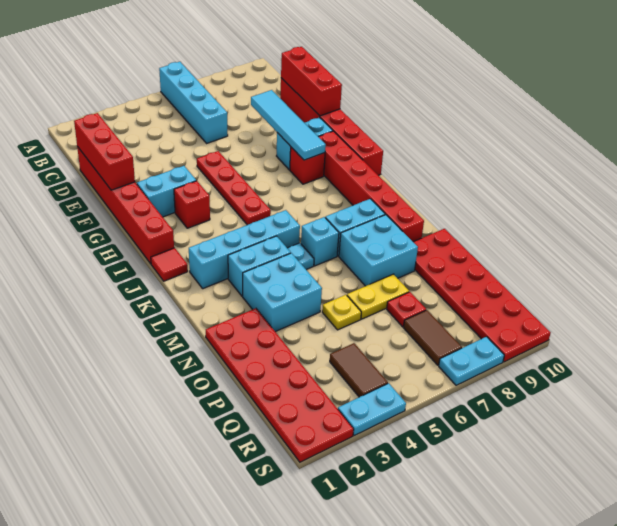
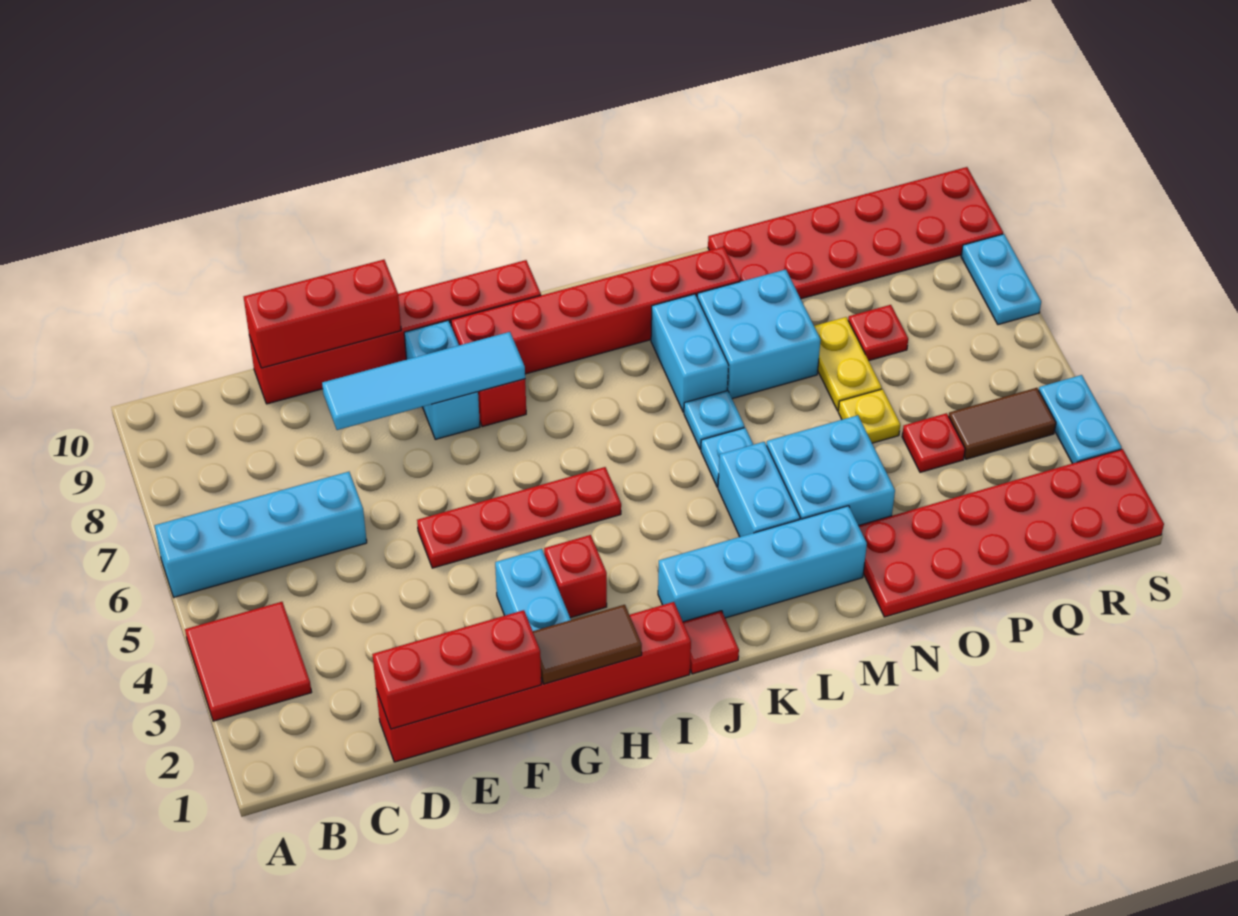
none -> red tile A3:B4 level 1
cyan brick K2:K5 level 1 -> cyan brick J2:M2 level 1
cyan brick L6 level 1 -> cyan plate L6 level 1
none -> red plate P4 level 1
brown tile Q7:R7 level 1 -> brown tile G1:H1 level 2

